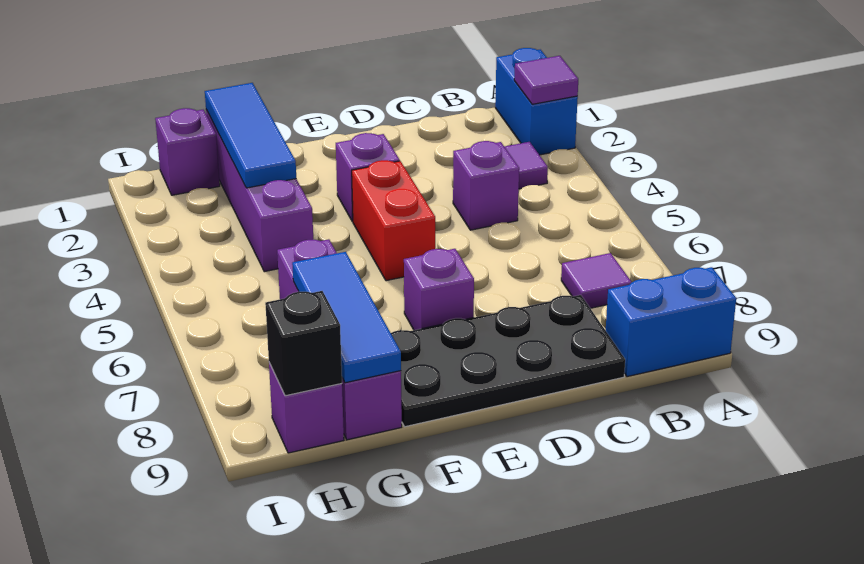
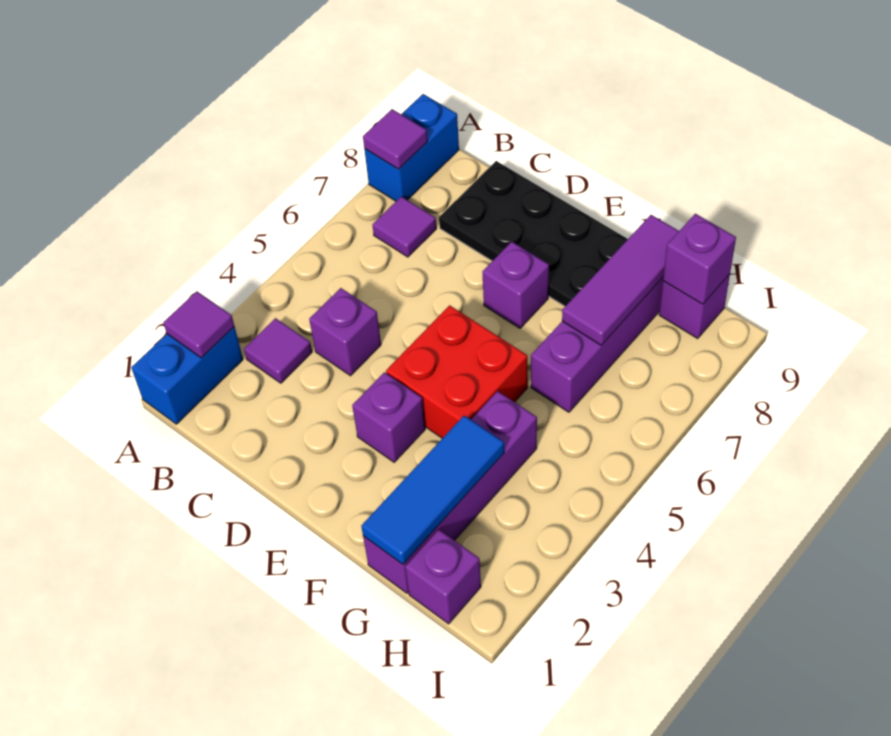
none -> purple tile A8 level 2
blue brick A9:B9 level 1 -> blue brick A8:A9 level 1
red brick E4:E5 level 1 -> red brick E4:F5 level 1
blue tile G7:G9 level 2 -> purple tile G7:G9 level 2
black brick H9 level 2 -> purple brick H9 level 2

